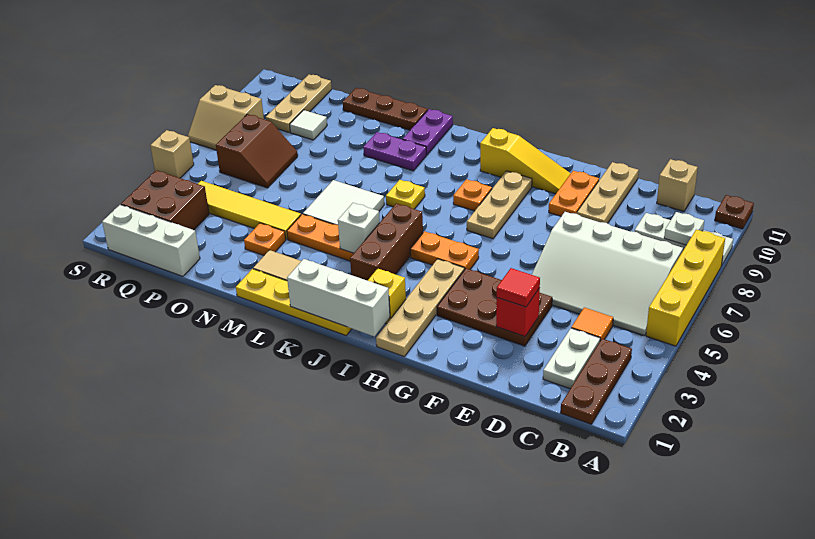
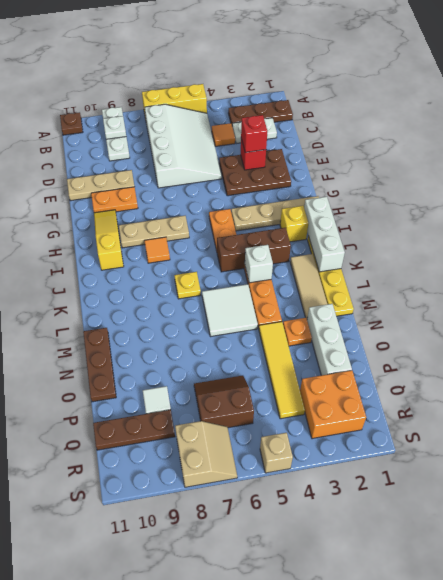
yellow brick A5:A8 level 1 -> yellow brick A5:A7 level 1
tan brick C11 level 1 -> none
brown plate E3:G4 level 1 -> brown plate E2:F4 level 1
red tile E3 level 3 -> red brick E3 level 3
orange plate I8 level 1 -> orange tile I8 level 1
purple plate L9:M9 level 1 -> none
purple plate L10:L11 level 1 -> none
white brick P1:R1 level 1 -> white brick N2:P2 level 1
brown brick Q2:R3 level 1 -> orange brick Q2:R3 level 1
tan plate Q9:Q11 level 1 -> brown plate Q9:Q11 level 1

